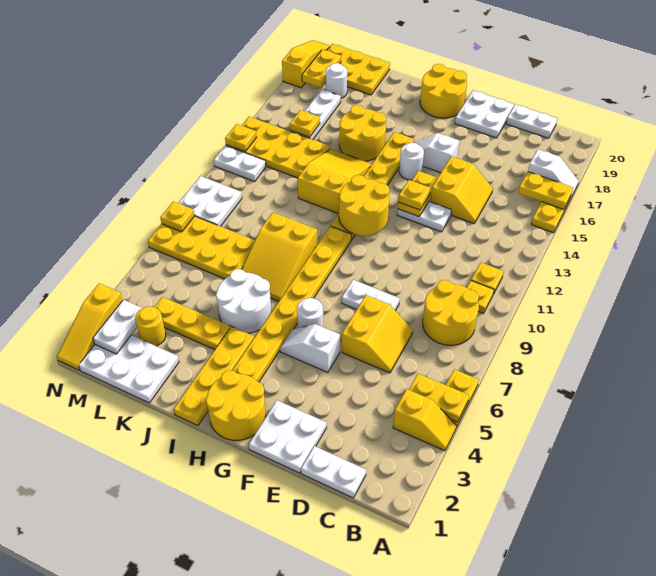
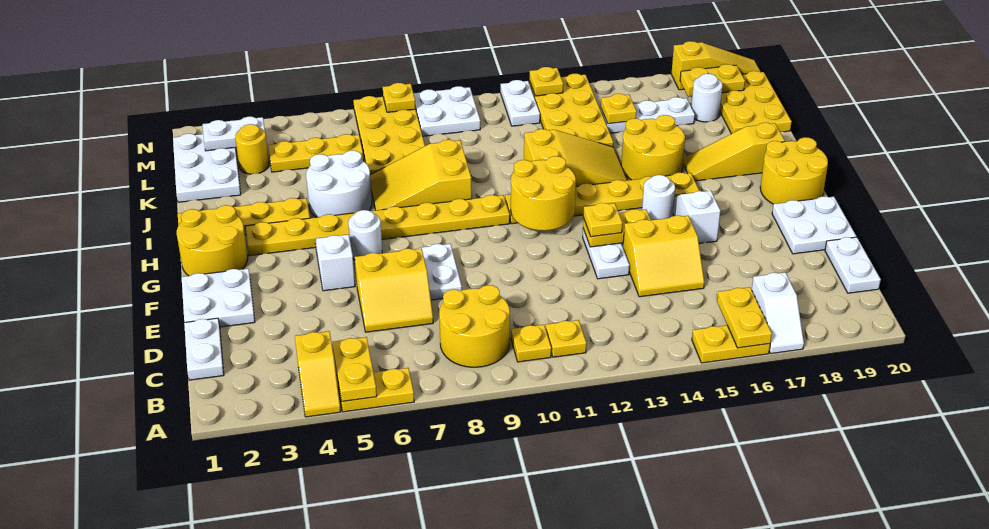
yellow plate J4:L4 level 1 -> yellow plate L4:L6 level 1
yellow slope N1:N3 level 1 top 3 -> yellow slope I17:I19 level 1 top 19

